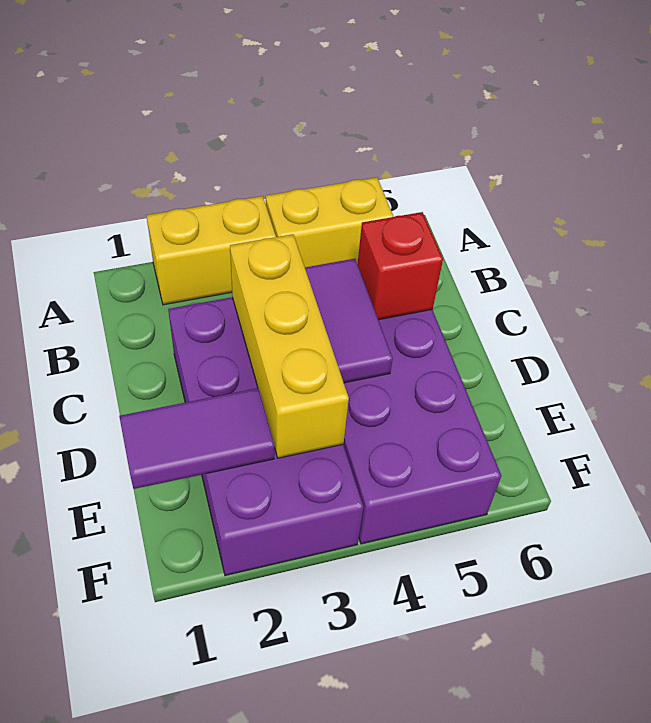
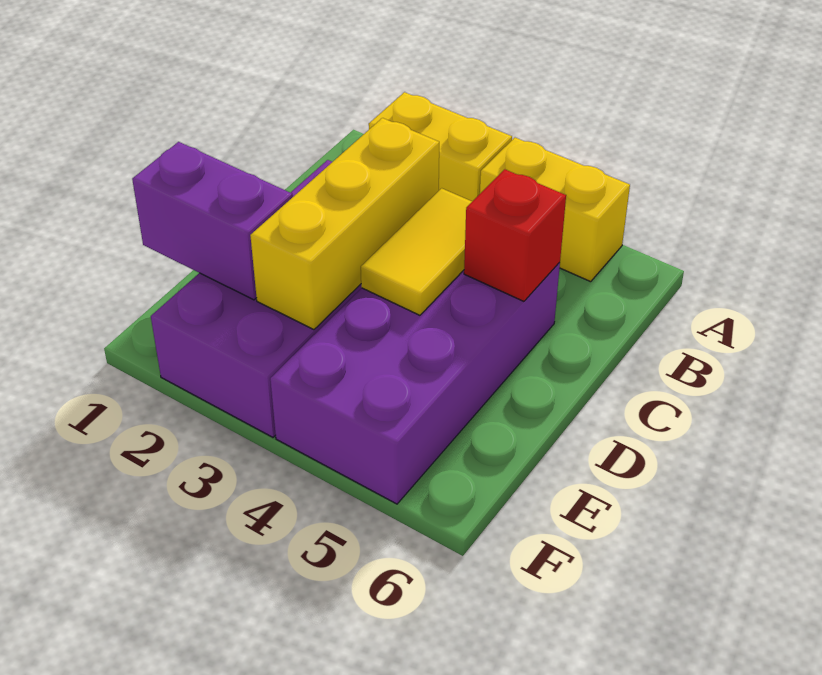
purple tile C4:D4 level 2 -> yellow tile C4:D4 level 2
purple tile E1:E2 level 2 -> purple brick E1:E2 level 2

